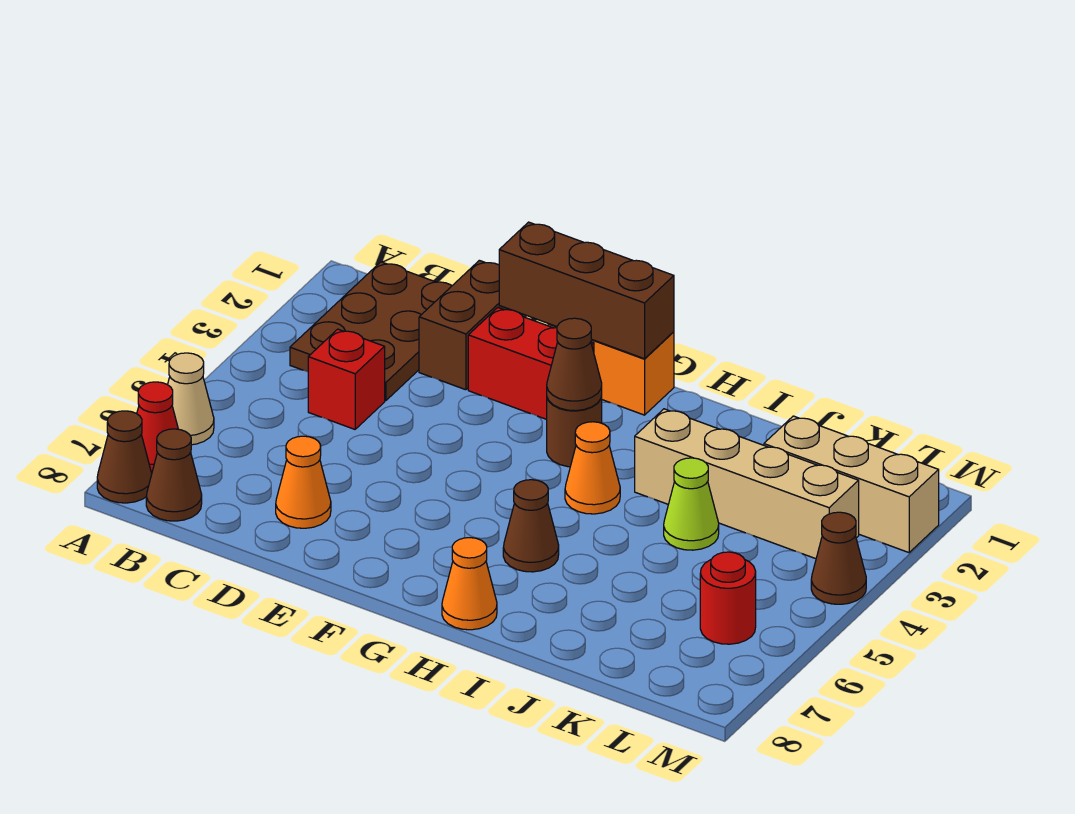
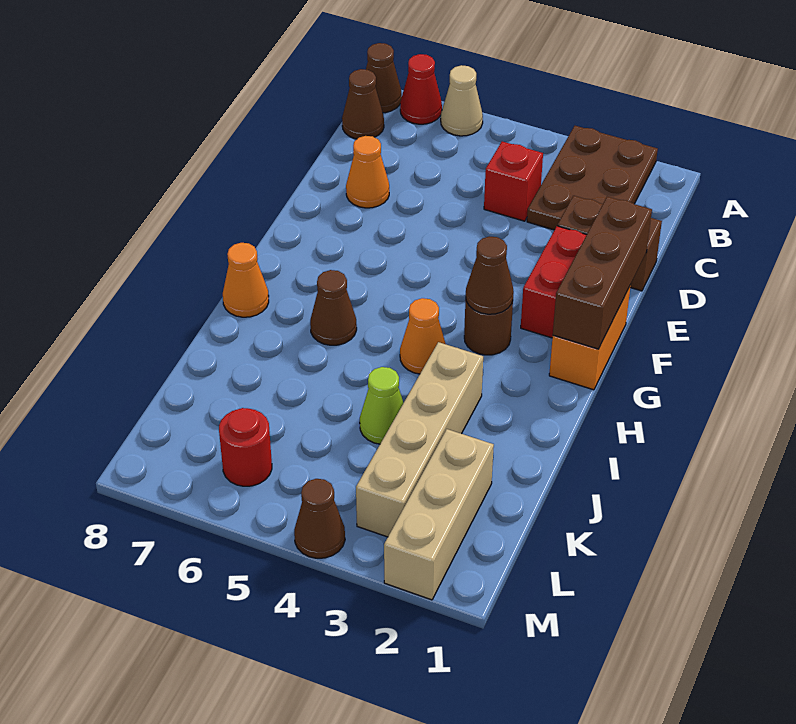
brown plate B1:C3 level 1 -> brown plate A2:C3 level 1

